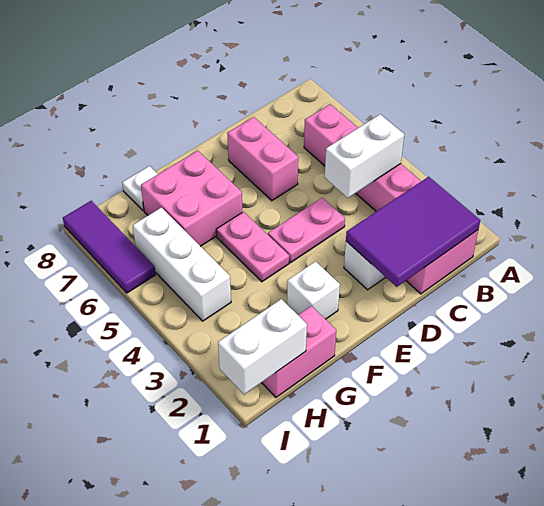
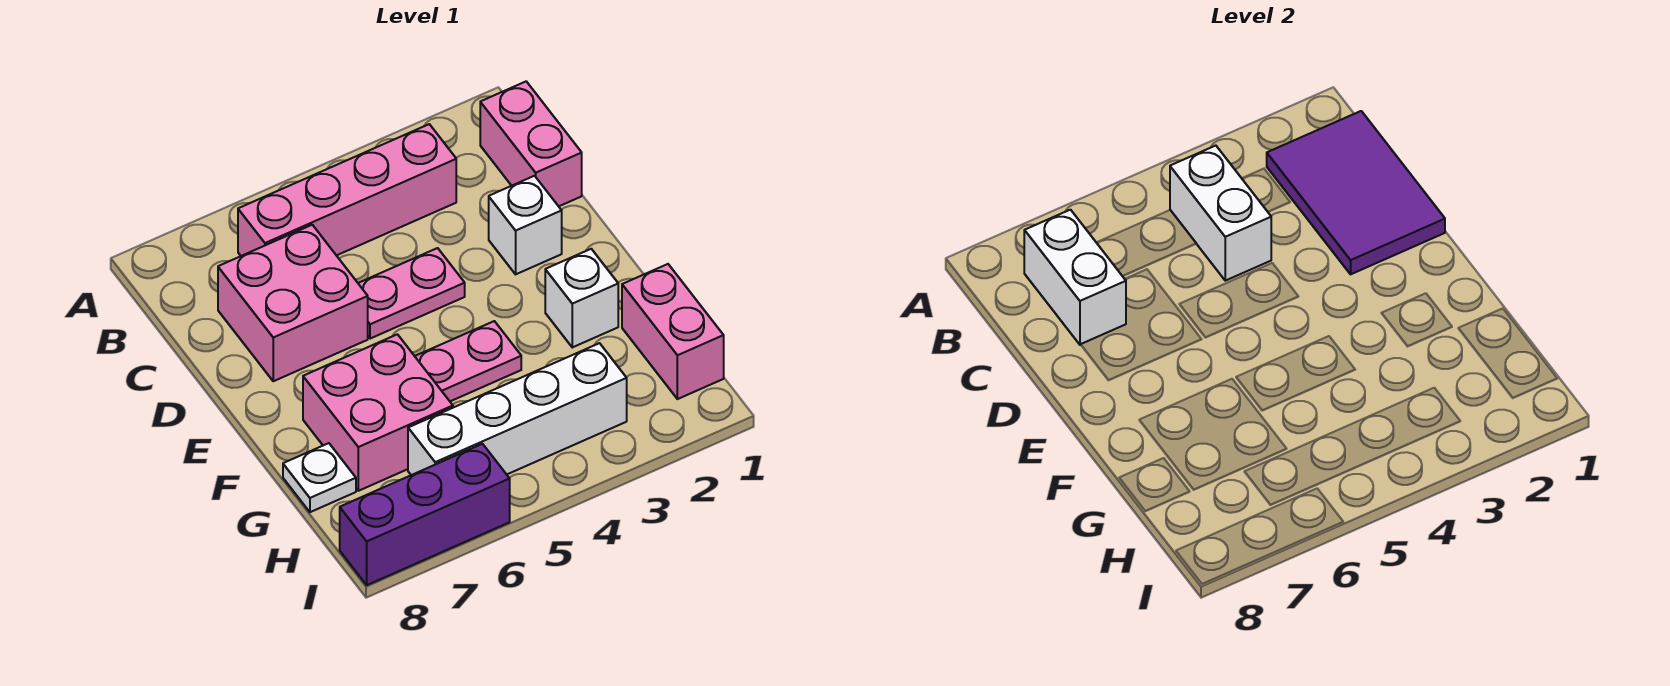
pink plate D4:E4 level 1 -> pink plate D4:D5 level 1
pink brick D6:D7 level 1 -> pink brick C6:D7 level 1
white brick H1:I1 level 2 -> white brick B7:C7 level 2
white brick H4:H6 level 1 -> white brick H3:H6 level 1
purple tile I6:I8 level 1 -> purple brick I6:I8 level 1

